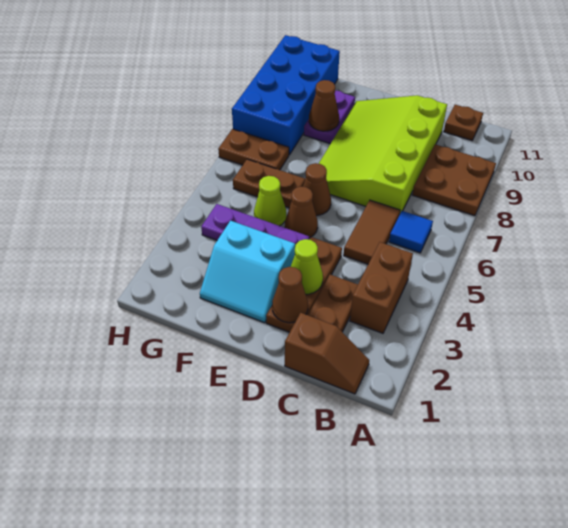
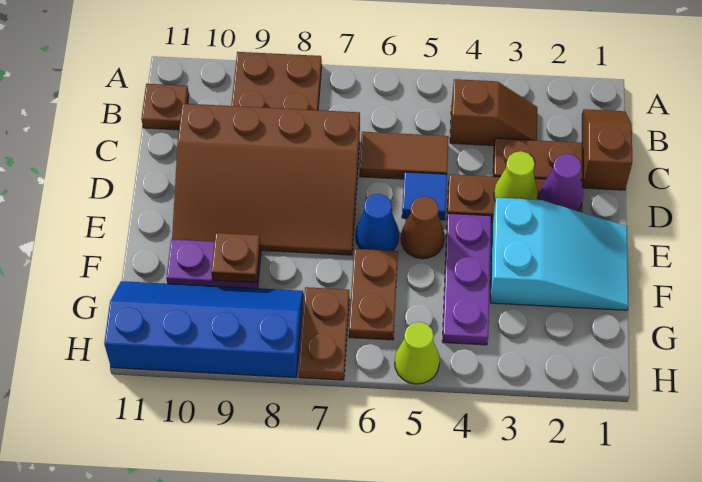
brown brick B3:B4 level 1 -> brown slope B3:B4 level 1 top 4
blue tile B6 level 1 -> blue tile D5 level 1
lime slope C7:E10 level 1 top C -> brown slope C7:E10 level 1 top C
brown cone D2 level 2 -> purple cone D2 level 2
cyan slope E2:F3 level 1 top 3 -> cyan slope E1:F3 level 1 top 3
brown cone E6 level 1 -> blue cone E6 level 1
lime cone F5 level 1 -> lime cone H5 level 1
brown cone F9 level 2 -> brown plate F9 level 2
blue brick G8:H11 level 1 -> blue slope G8:H11 level 1 top H

